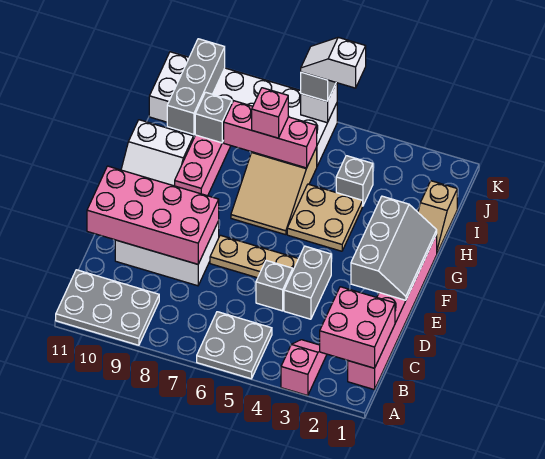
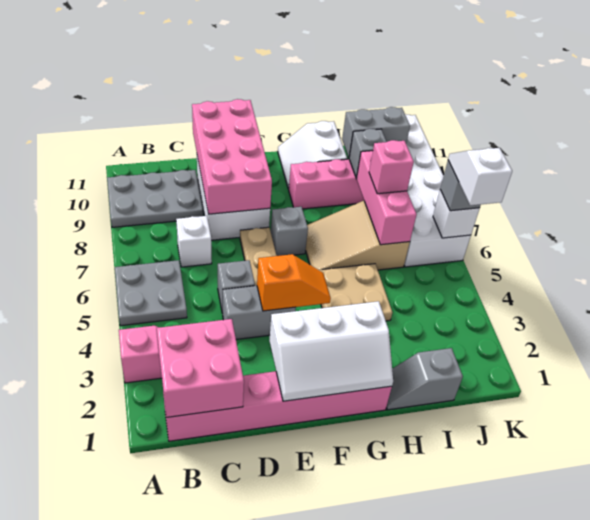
grey plate A9:B11 level 1 -> grey plate A9:C10 level 1
none -> white brick C7 level 1
grey slope E1:G2 level 2 top 2 -> white slope E1:G2 level 2 top 2
none -> orange slope E4:F4 level 2 top E
tan slope H1:I1 level 1 top I -> grey slope H1:I1 level 1 top I
grey brick I4 level 1 -> grey brick F7 level 1
grey brick I10:K10 level 2 -> grey brick I10:J10 level 2

